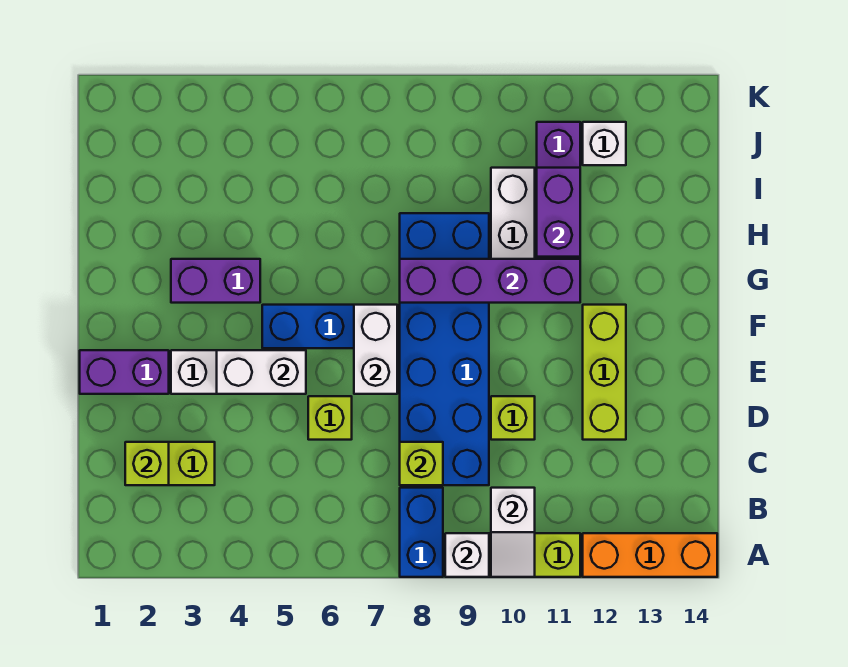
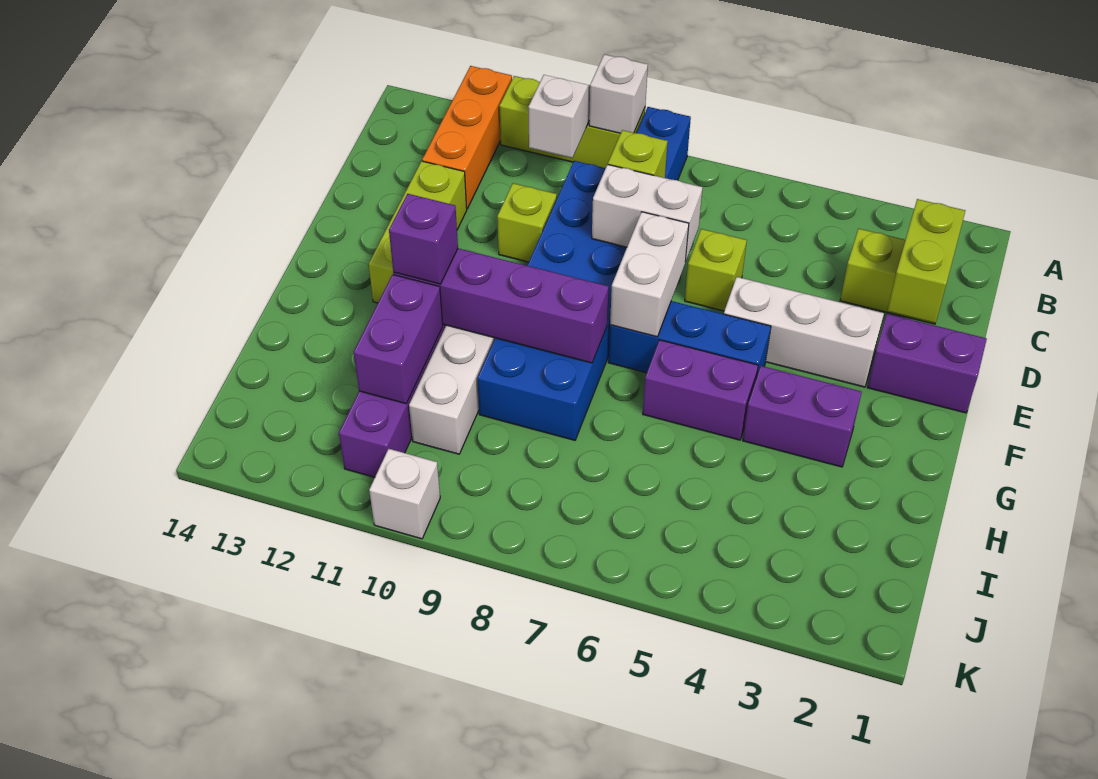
orange brick A12:A14 level 1 -> orange brick A12:C12 level 1
lime brick C2 level 2 -> lime brick C2:D2 level 2
white brick E4:E5 level 2 -> white brick D7:D8 level 2
none -> purple brick G5:G6 level 1
none -> purple brick G11 level 3
white brick J12 level 1 -> white brick K10 level 1

